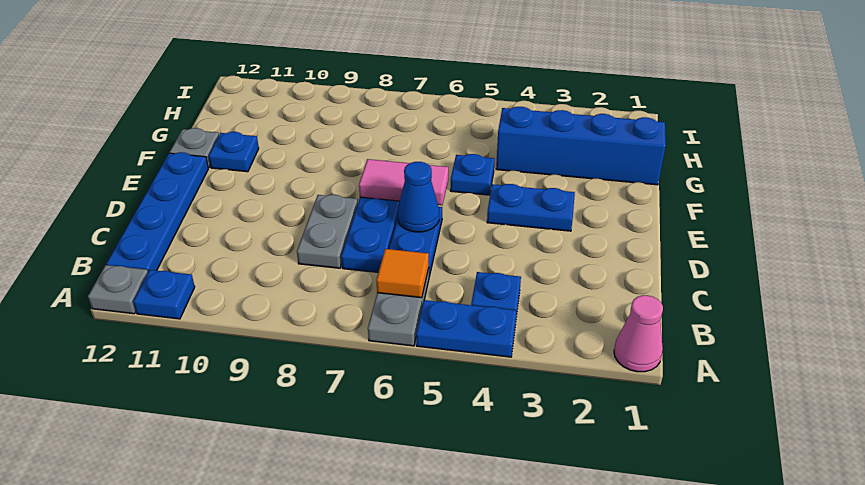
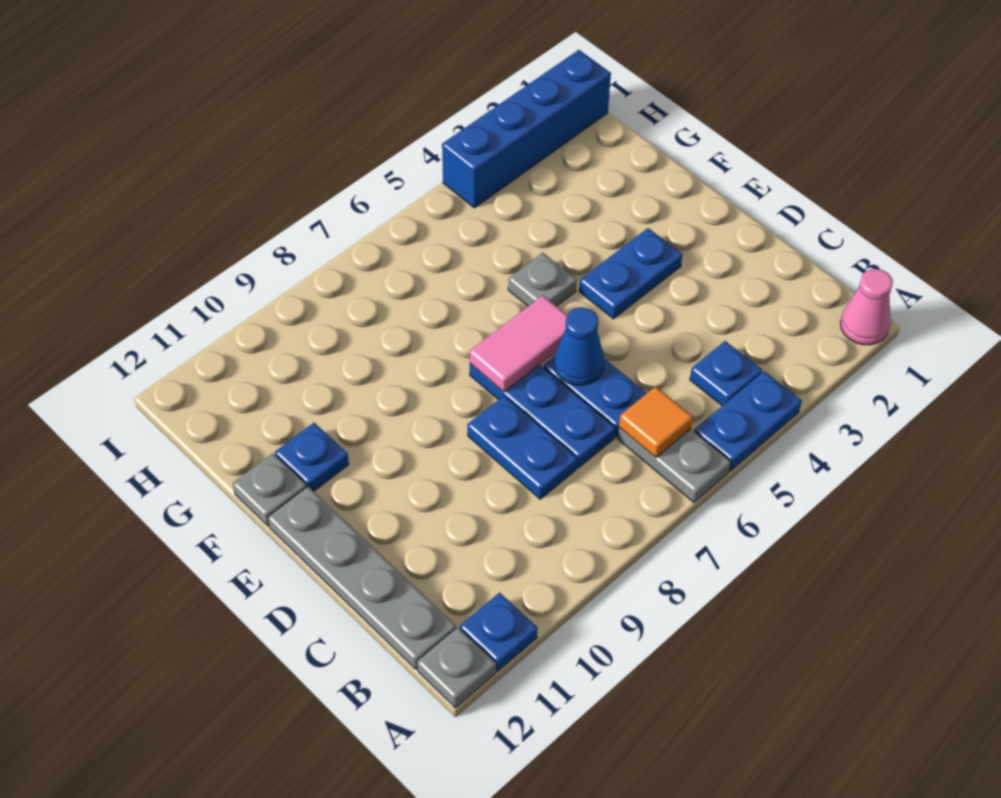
blue plate B12:E12 level 1 -> grey plate B12:E12 level 1
grey plate C8:D8 level 1 -> blue plate C8:D8 level 1
blue plate F5 level 1 -> grey plate F5 level 1
blue brick G1:G4 level 1 -> blue brick I1:I4 level 1

